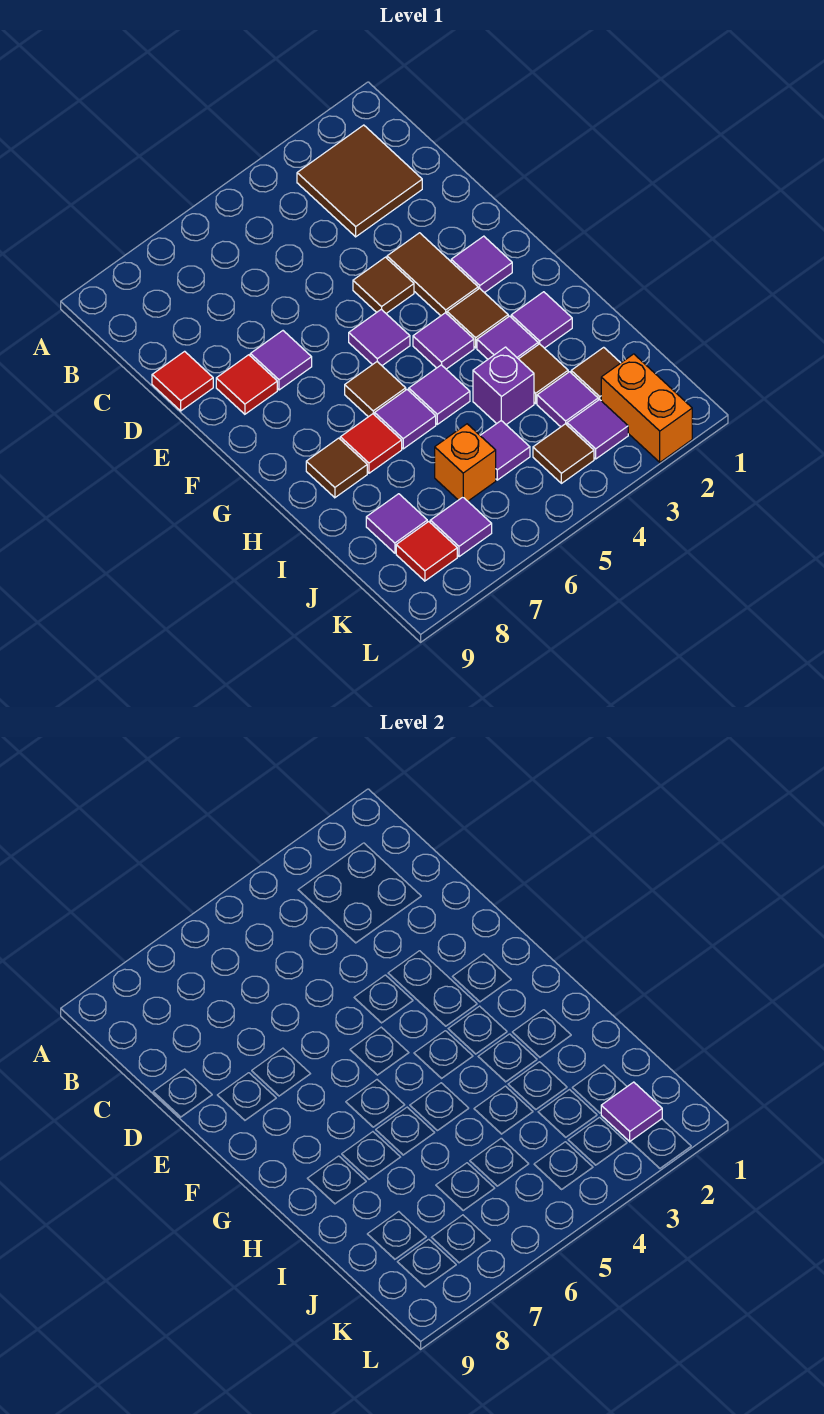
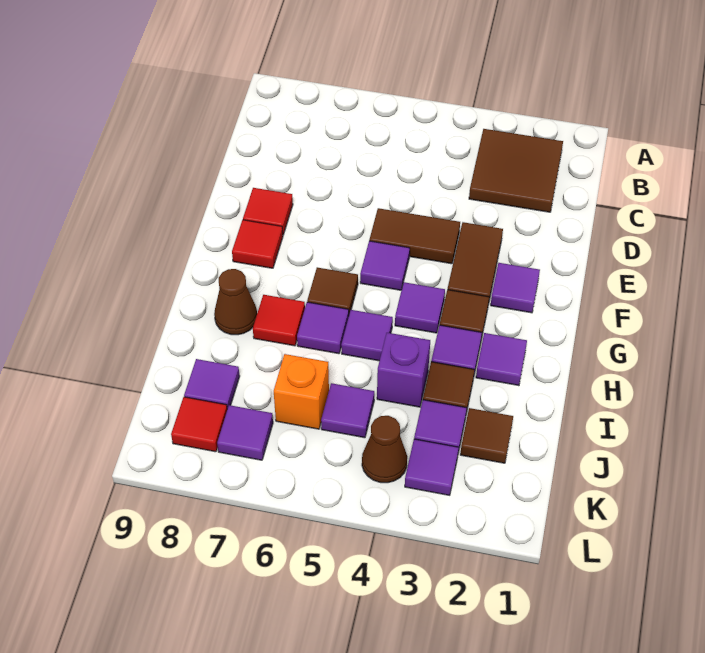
red tile D9 level 1 -> red tile F8 level 1
brown tile E4 level 1 -> brown tile E4:E5 level 1
purple tile E7 level 1 -> none
brown tile H8 level 1 -> brown cone H8 level 1
orange brick K2:L2 level 1 -> none
purple tile K2 level 2 -> none
brown tile K4 level 1 -> brown cone K4 level 1

